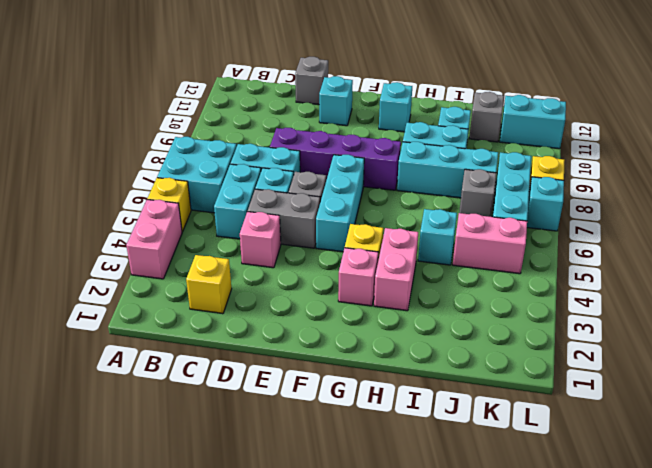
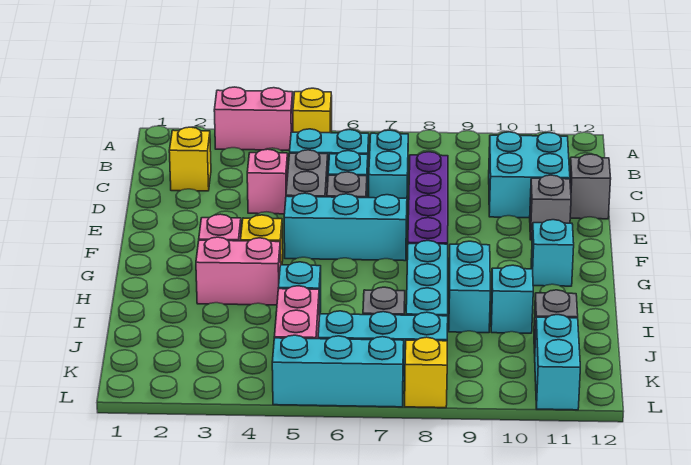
cyan brick A6:B7 level 1 -> cyan brick C10:D11 level 1
cyan brick E11 level 1 -> grey brick E11 level 1
cyan brick L7 level 1 -> cyan brick L5:L7 level 1

